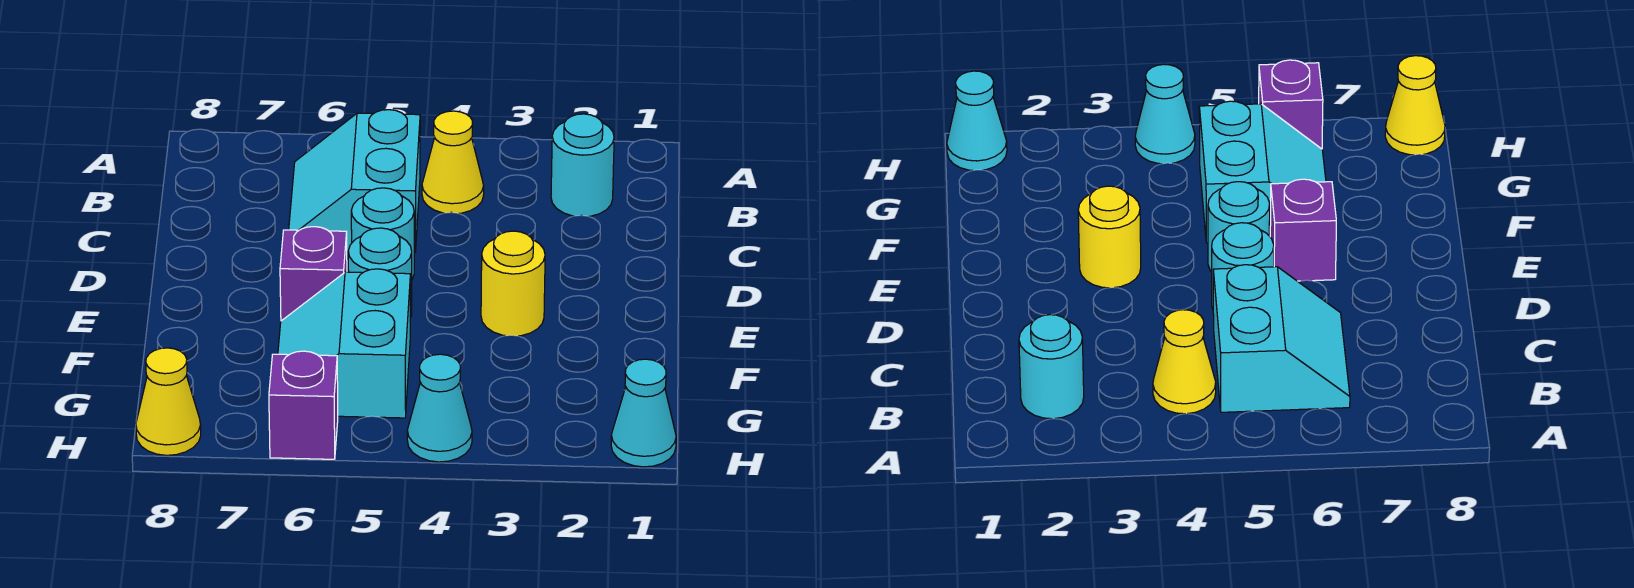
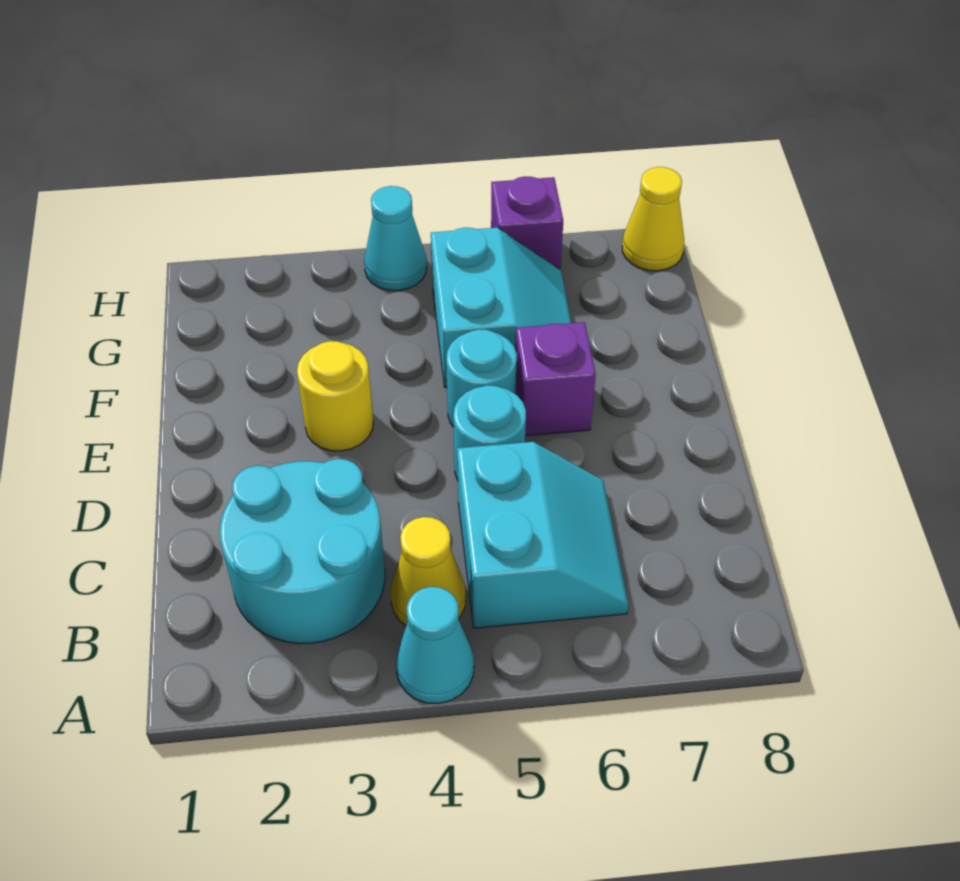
cyan round brick B2 level 1 -> cyan round brick B2:C3 level 1
cyan cone H1 level 1 -> cyan cone A4 level 1

